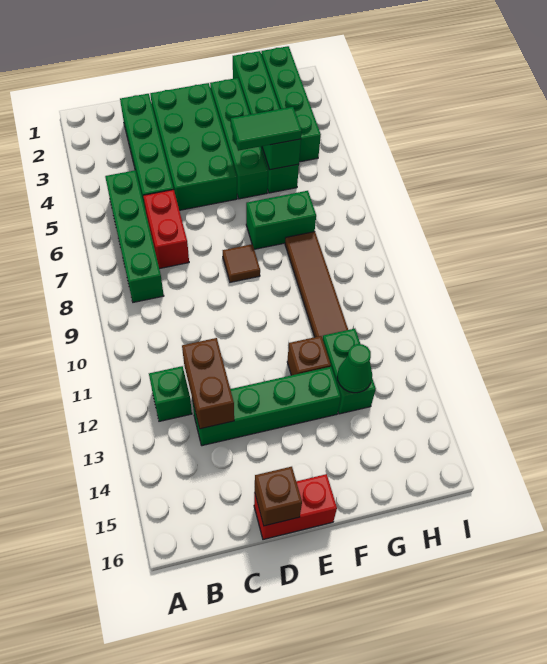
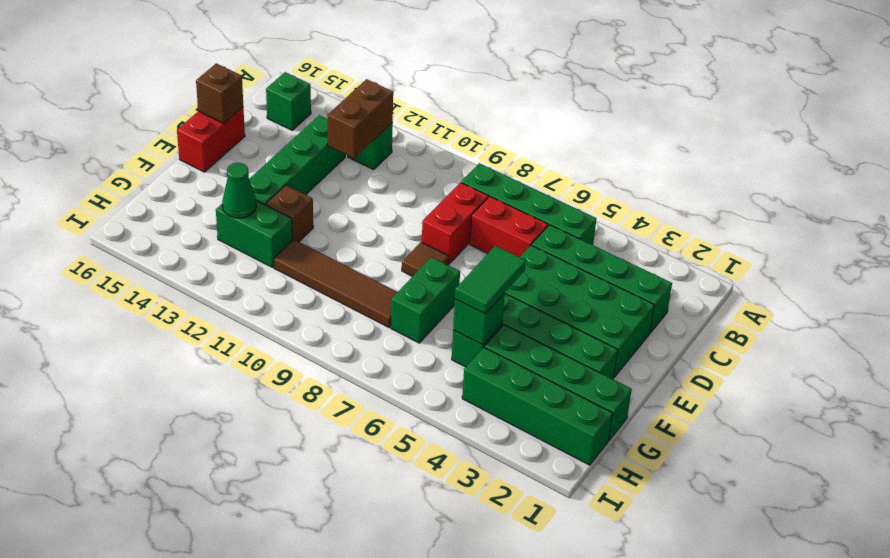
none -> green brick B15 level 1
none -> red brick C8:D8 level 1
brown brick C12:C13 level 2 -> brown brick B12:C12 level 2

